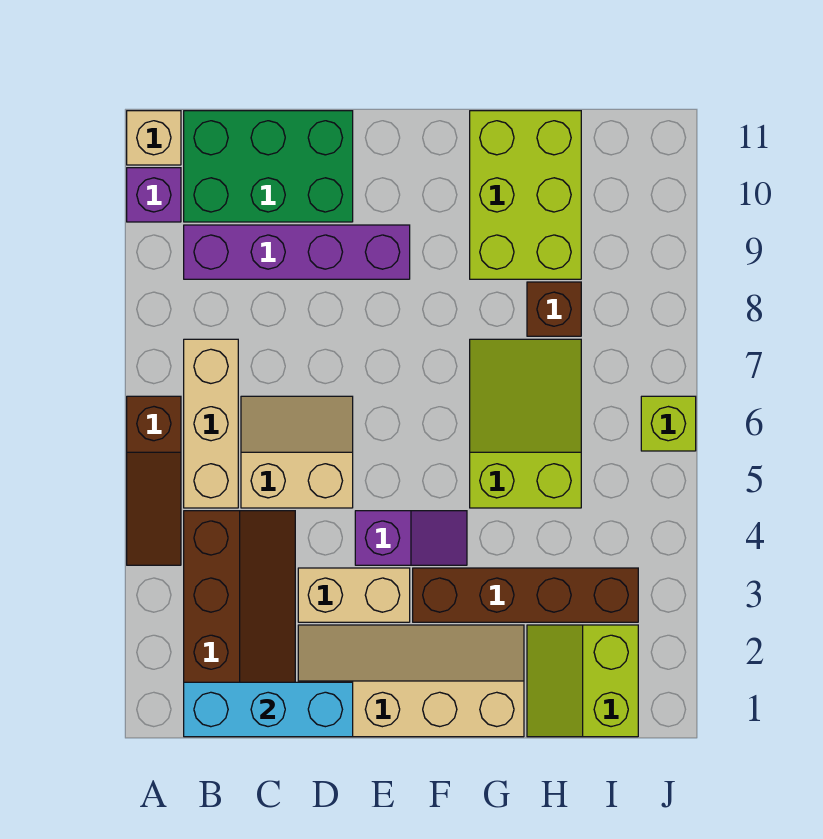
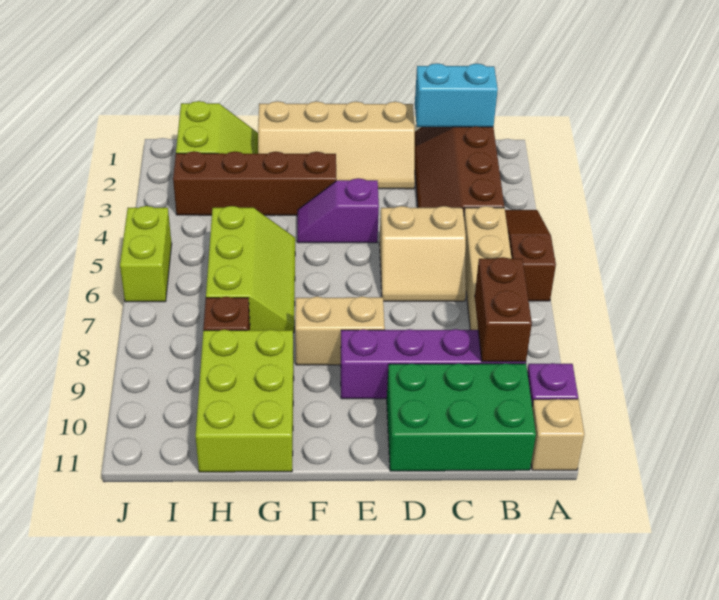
cyan brick B1:D1 level 2 -> cyan brick B1:C1 level 2
none -> brown brick B8:B9 level 2
tan brick D3:E3 level 1 -> tan brick E8:F8 level 1
lime slope G5:H7 level 1 top 5 -> lime slope G5:H7 level 1 top H
lime brick J6 level 1 -> lime brick J5:J6 level 1

